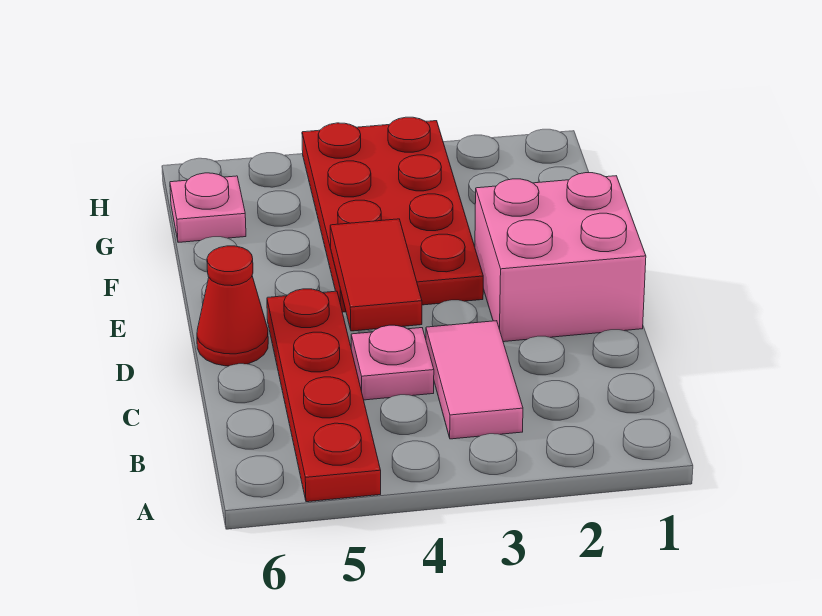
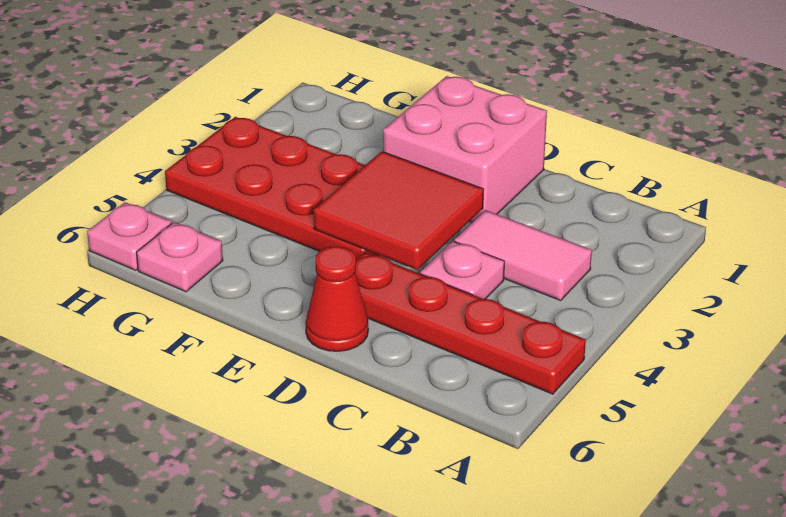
red tile D4:E4 level 2 -> red tile D3:E4 level 2
none -> pink plate H6 level 1

